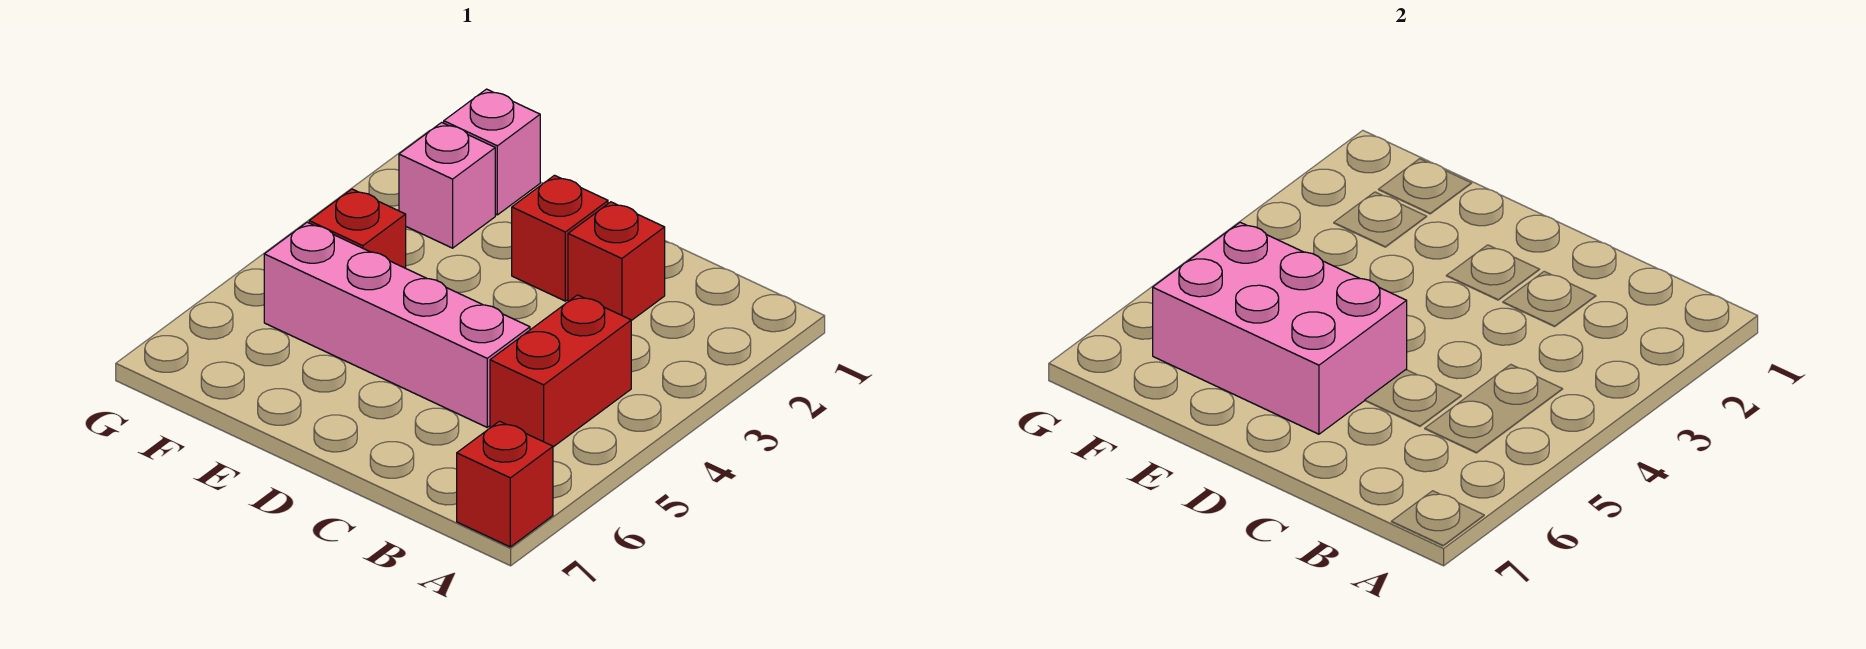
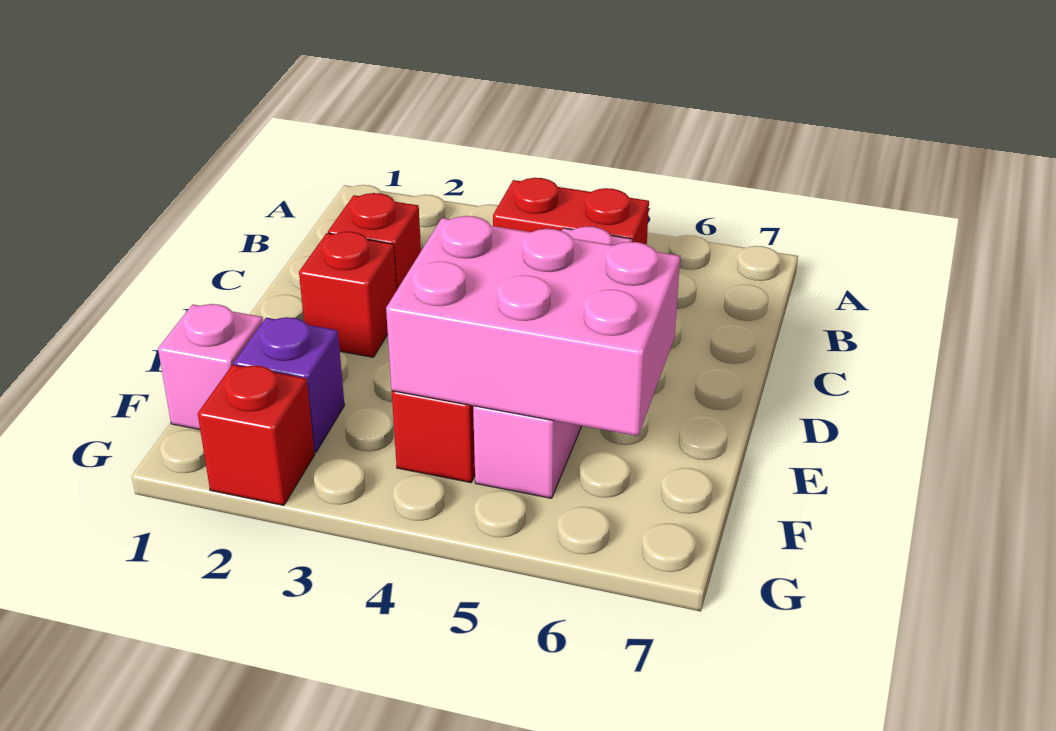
red brick A7 level 1 -> red brick G2 level 1
pink brick D5:F6 level 2 -> pink brick E4:F6 level 2
pink brick F2 level 1 -> purple brick F2 level 1

